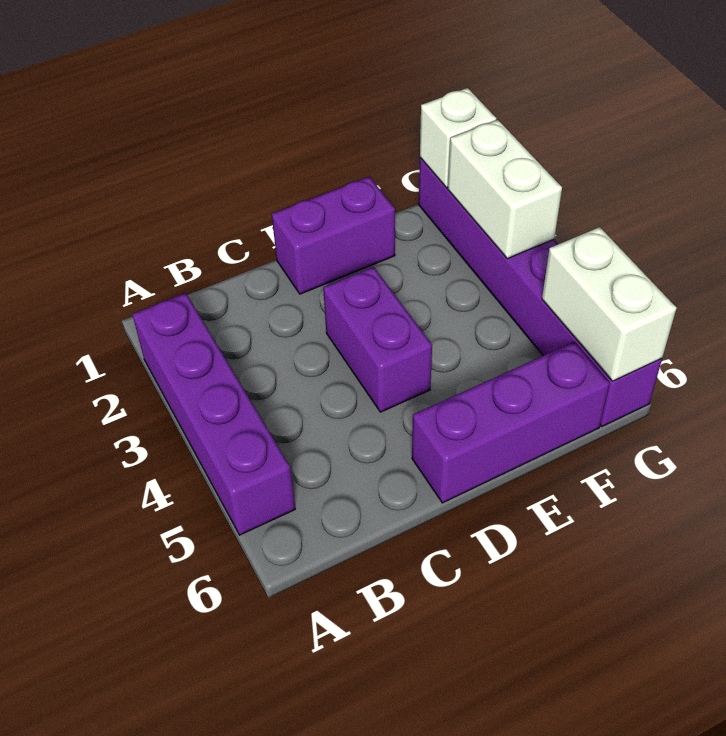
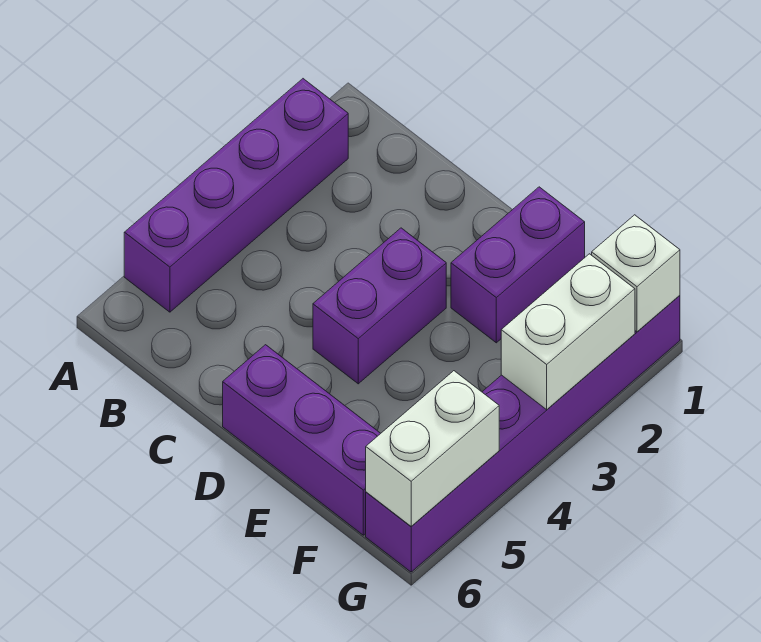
purple brick D1:E1 level 1 -> purple brick E1:E2 level 1

